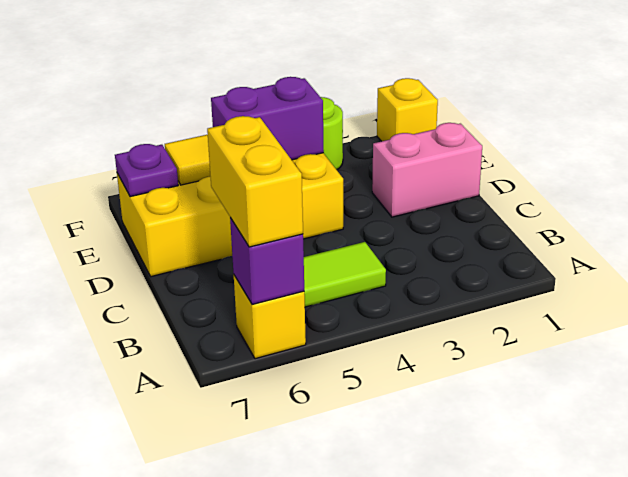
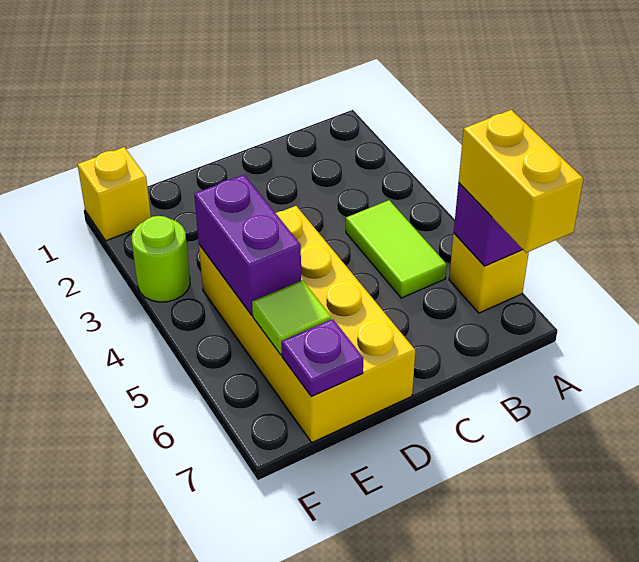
yellow brick A6:B6 level 3 -> yellow brick A6:A7 level 3
pink brick D1:D2 level 1 -> none
yellow tile E6 level 2 -> lime tile E6 level 2

